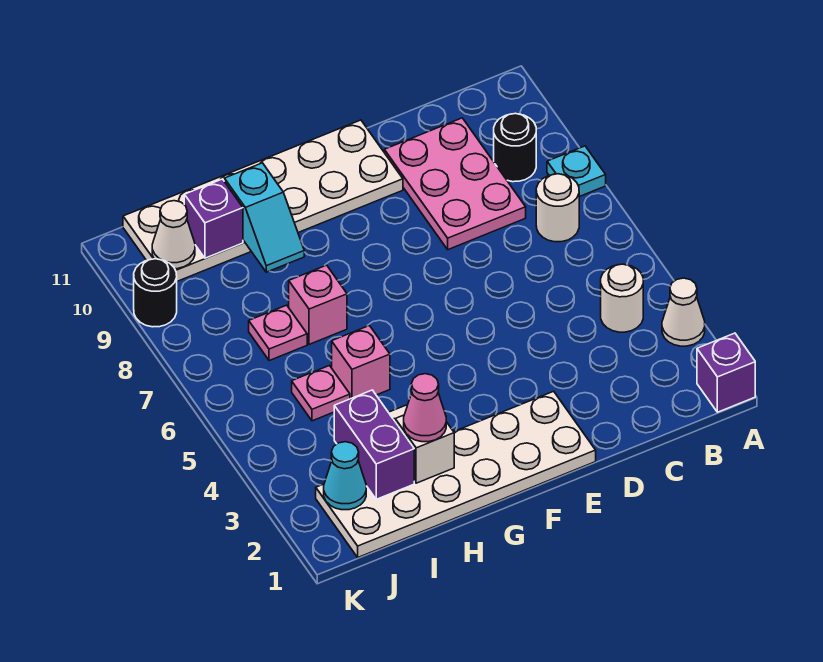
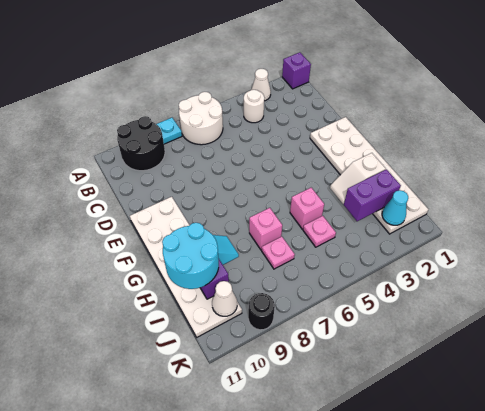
white round brick B7 level 1 -> white round brick A6:B7 level 1
black round brick B9 level 1 -> black round brick A9:B10 level 1
pink plate C8:D10 level 1 -> none
pink cone H2 level 3 -> none
none -> cyan round brick H10:I11 level 3

